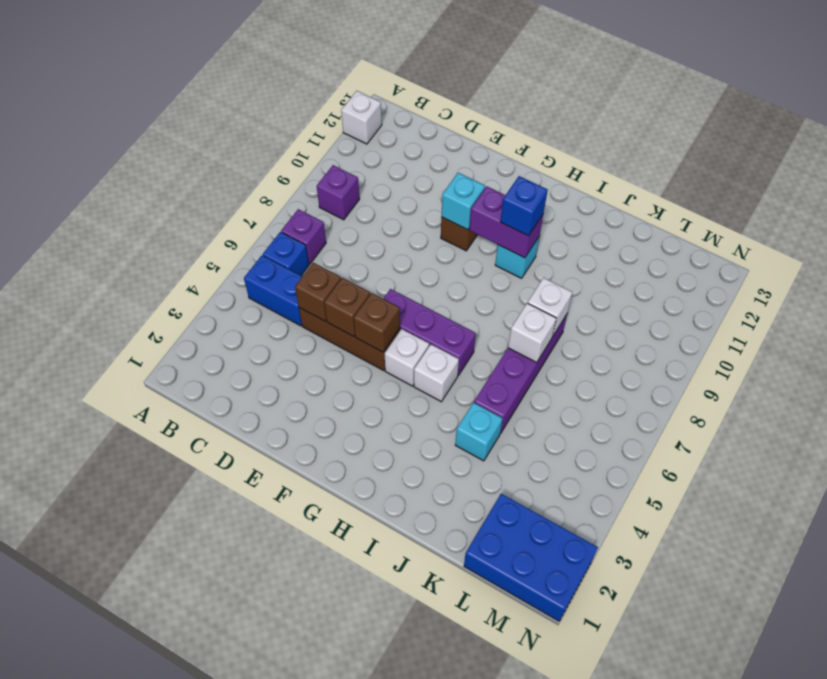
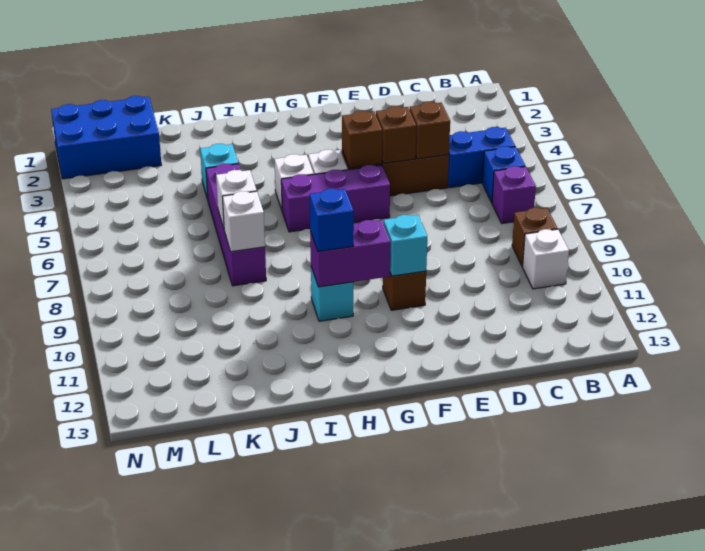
white brick A12 level 1 -> white brick B10 level 1
purple brick B9 level 1 -> brown brick B9 level 1

